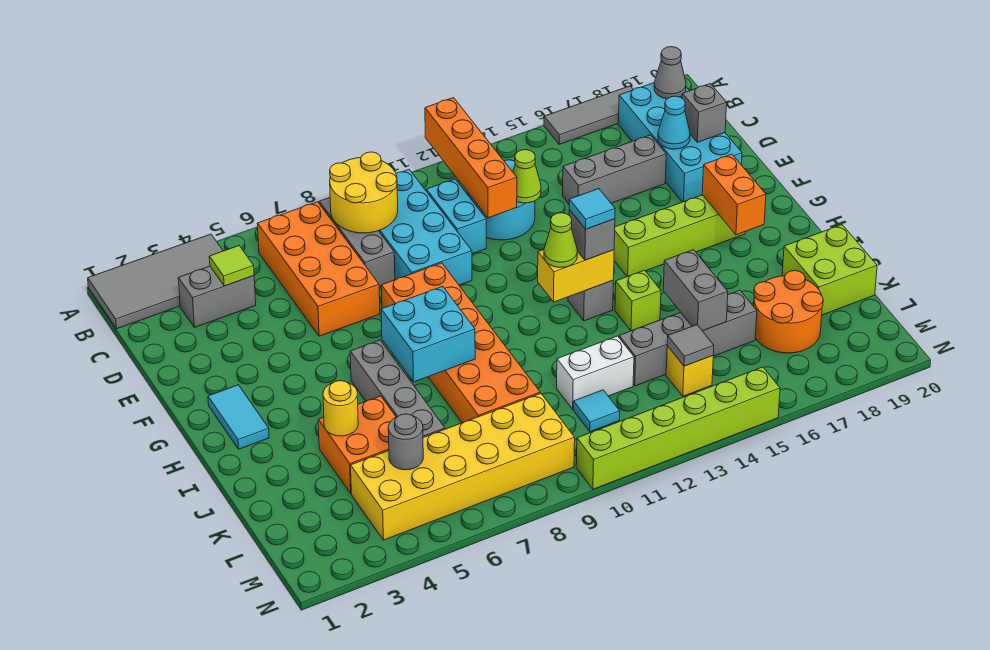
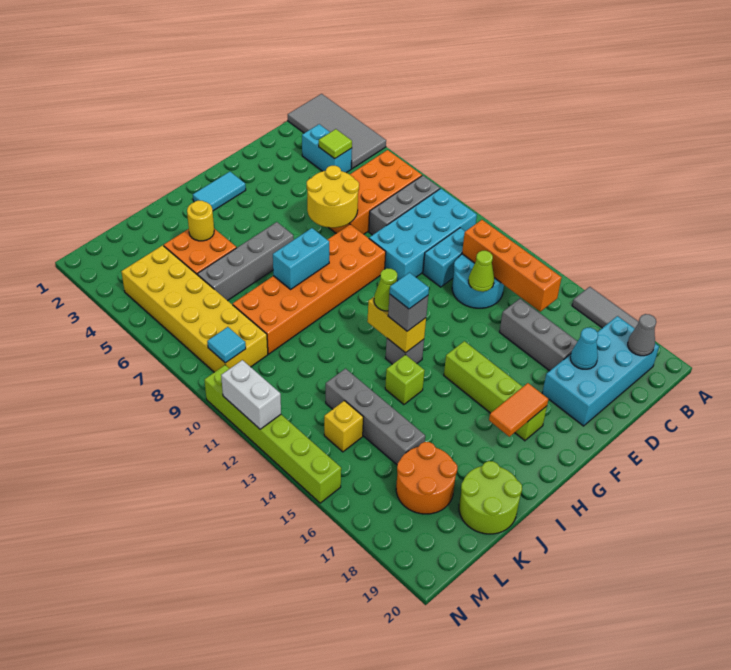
orange brick A12:D12 level 2 -> orange brick C12:C15 level 2
yellow round brick B8:C9 level 2 -> yellow round brick E6:F7 level 2
grey brick C3:C4 level 1 -> cyan brick C3:C4 level 1
grey brick D19 level 2 -> none
orange brick G18:H18 level 2 -> orange tile G18:H18 level 2
cyan brick H7:I8 level 2 -> cyan brick H8:I8 level 2
grey brick J15:K15 level 2 -> none
lime brick J19:K20 level 1 -> lime round brick J19:K20 level 1
white brick K11:K12 level 1 -> white brick N11:N12 level 2
grey round brick L5 level 2 -> none
cyan tile L11 level 1 -> cyan tile M9 level 2
grey tile L14 level 2 -> none

